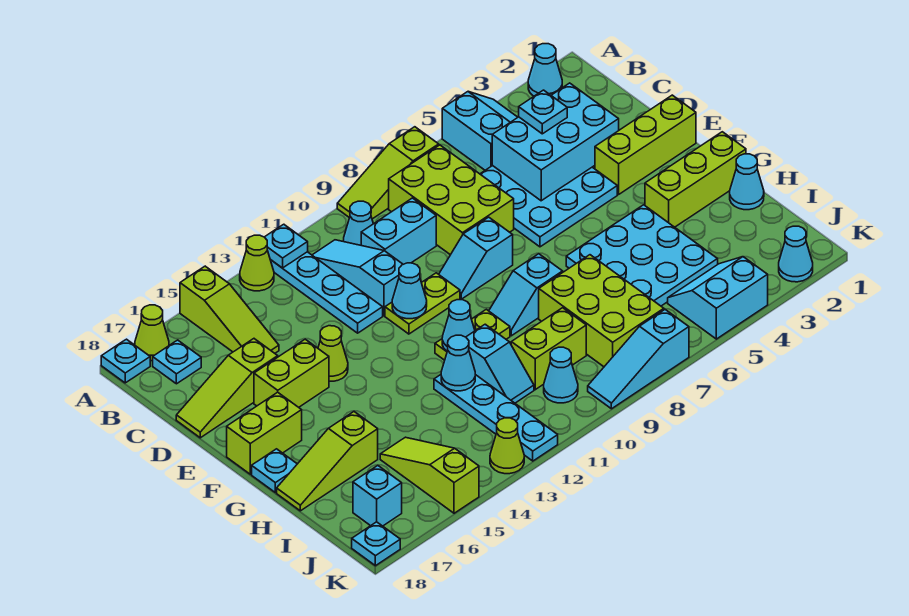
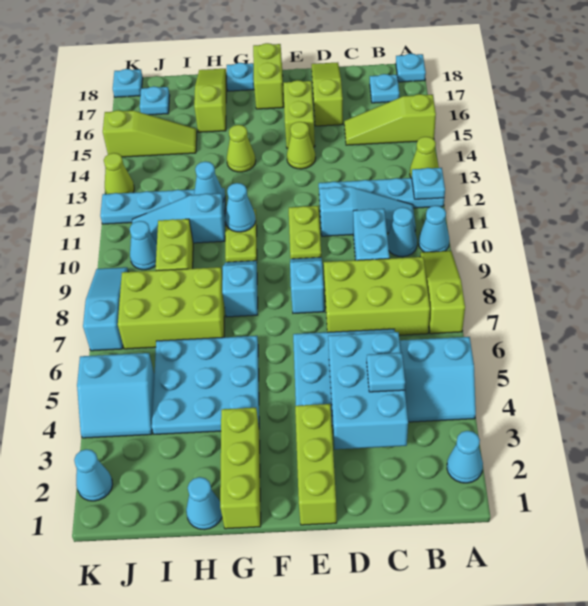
lime cone A17 level 1 -> lime cone G14 level 1
cyan cone E11 level 2 -> cyan cone A10 level 1
cyan slope H11:I11 level 1 top H -> cyan slope H11:J11 level 1 top H
cyan slope J4:K5 level 1 top K -> cyan slope J4:K5 level 1 top 5
cyan brick J17 level 1 -> cyan plate J17 level 1

